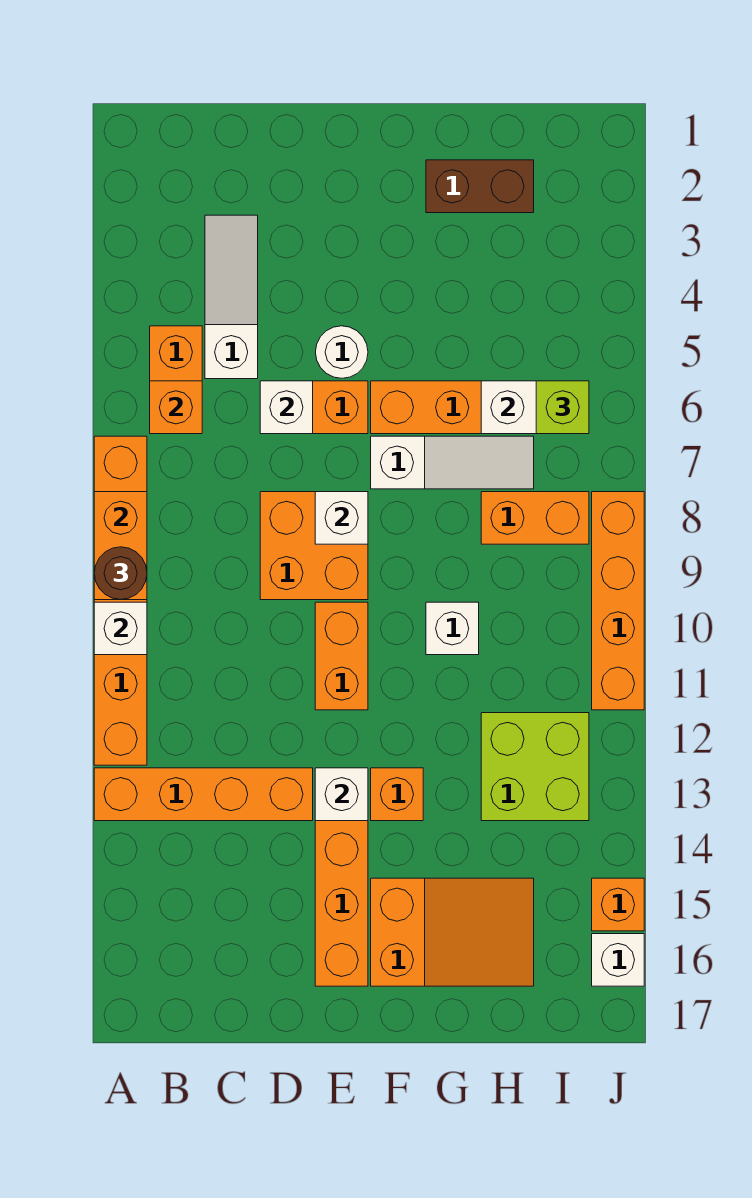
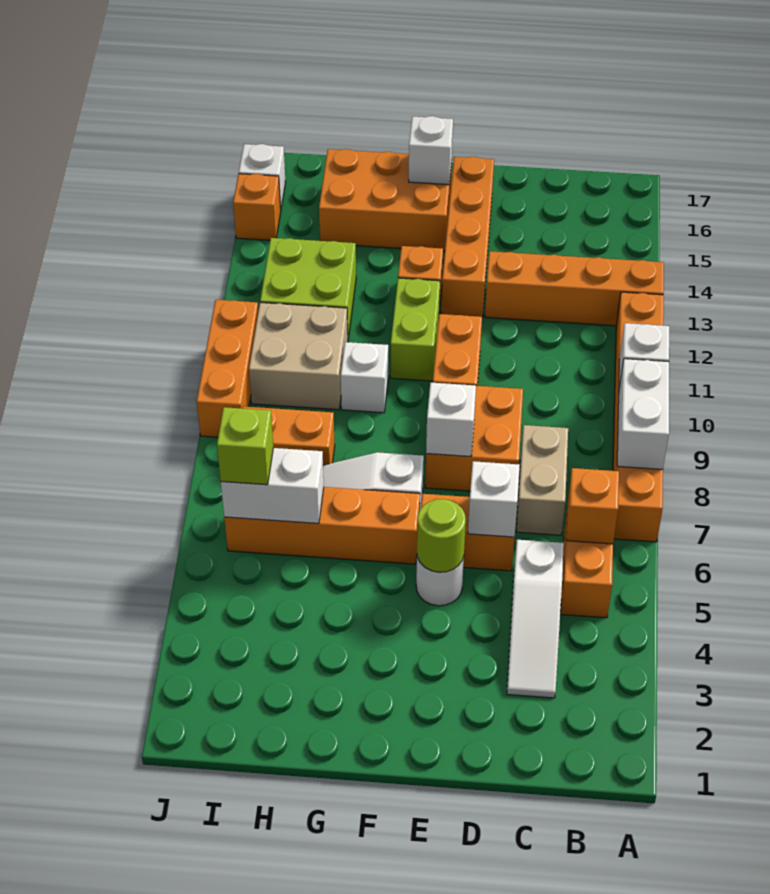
orange brick A8:A9 level 2 -> white brick A8:A9 level 2
brown round brick A9 level 3 -> none
none -> tan brick C7:C8 level 1
none -> lime round brick E5 level 2
white brick E13 level 2 -> white brick F16 level 2
none -> lime brick F11:F12 level 1
orange slope F15:H16 level 1 top F -> orange brick F15:H16 level 1
brown brick G2:H2 level 1 -> none
none -> tan brick H10:I11 level 1
orange brick J8:J11 level 1 -> orange brick J9:J11 level 1

